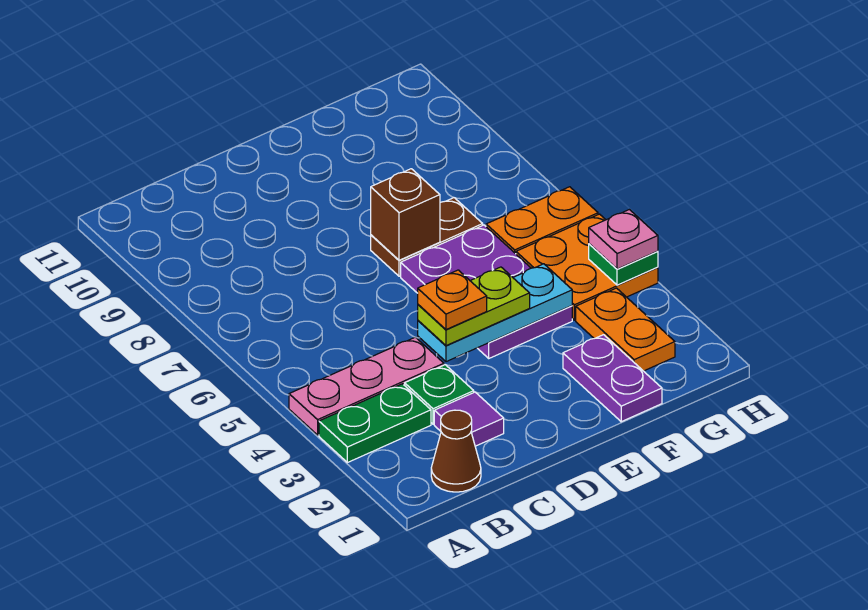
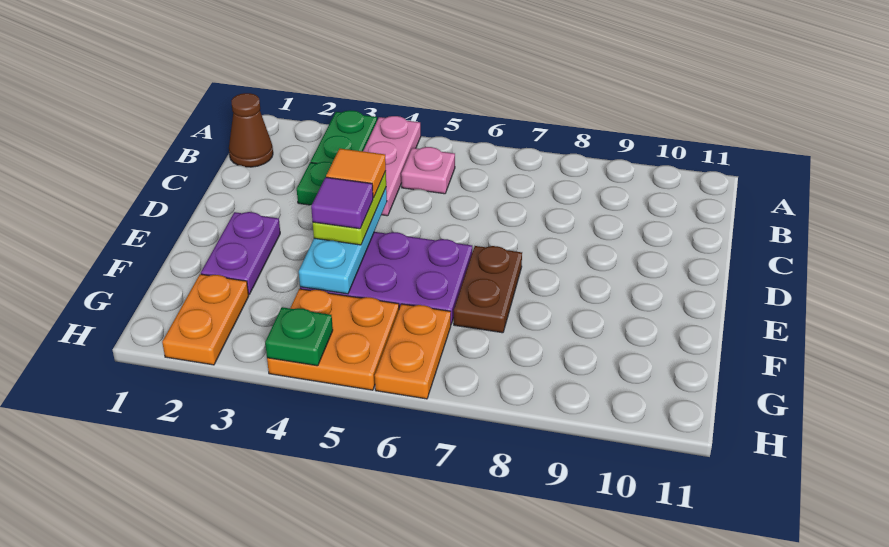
purple tile C2 level 1 -> purple tile E4 level 4
orange plate D4 level 4 -> orange tile D4 level 4
brown brick E7 level 2 -> none
purple plate F1:F2 level 1 -> purple plate E2:F2 level 1
orange plate G2:G3 level 1 -> orange plate G2:H2 level 1
pink plate H4 level 3 -> pink plate B5 level 1

